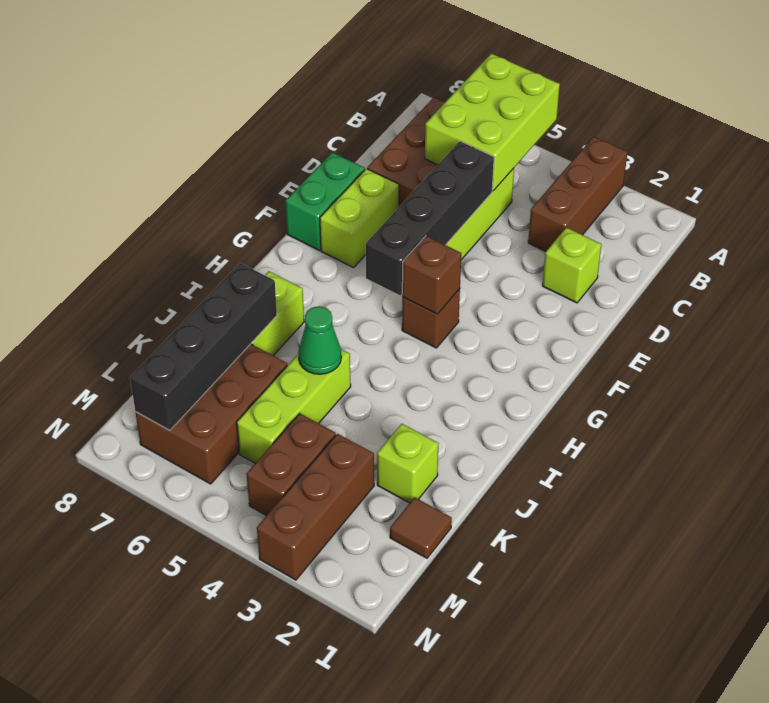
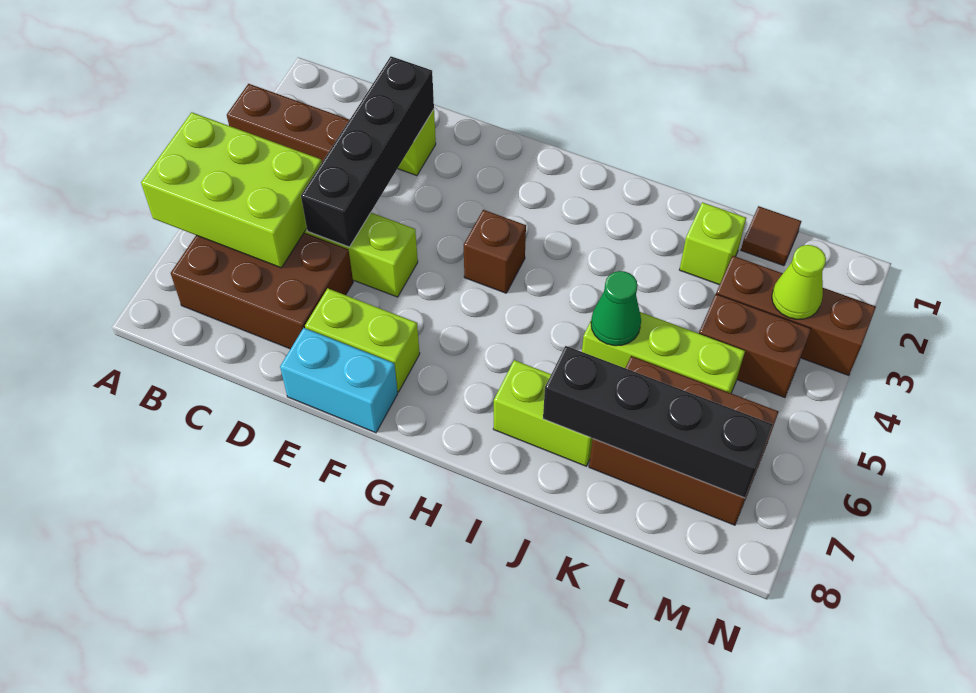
black brick D5:G5 level 2 -> black brick D2:D5 level 2
green brick E8:F8 level 1 -> cyan brick E8:F8 level 1
brown brick G4 level 2 -> none
none -> lime cone M3 level 2

